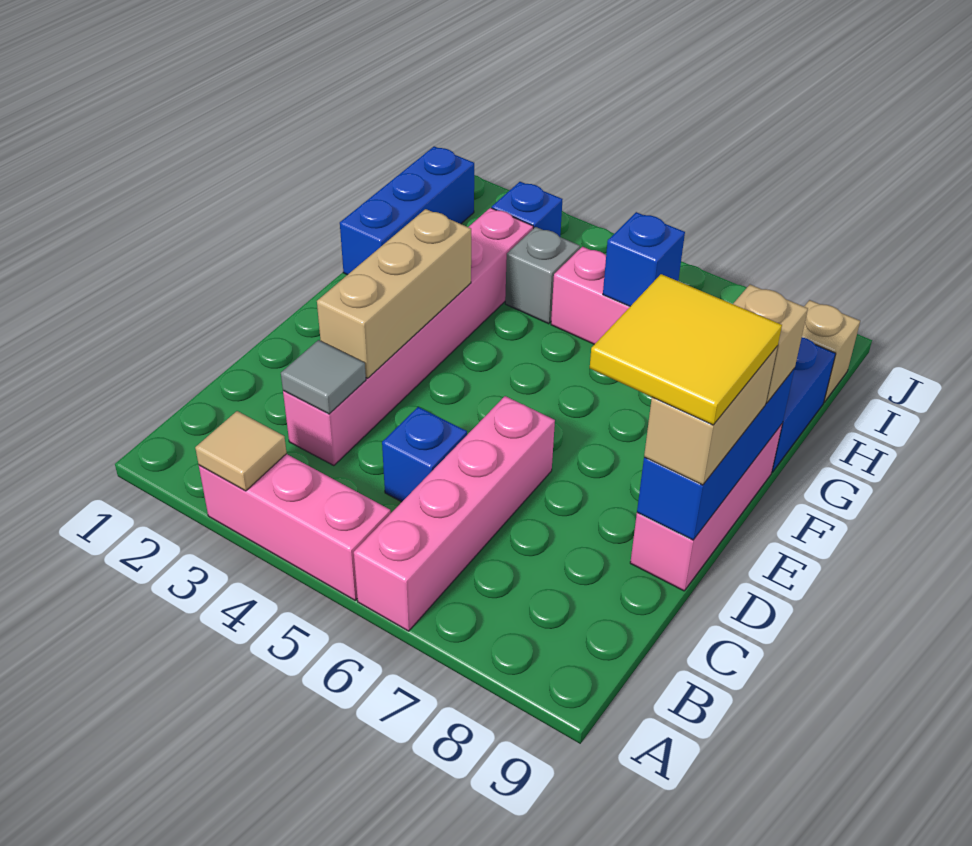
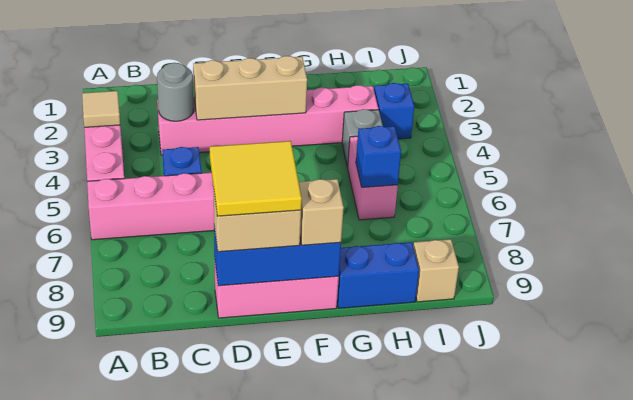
grey tile C3 level 2 -> grey round brick C3 level 2
blue brick G1:I1 level 1 -> none

